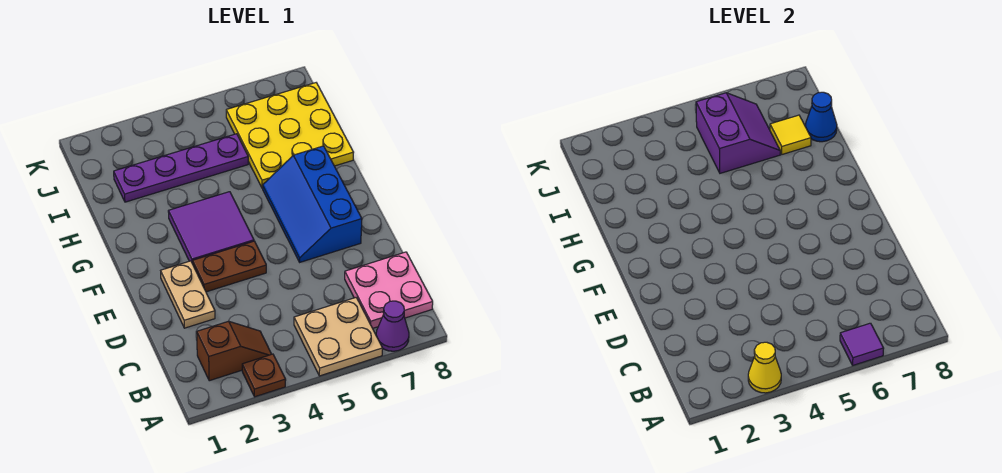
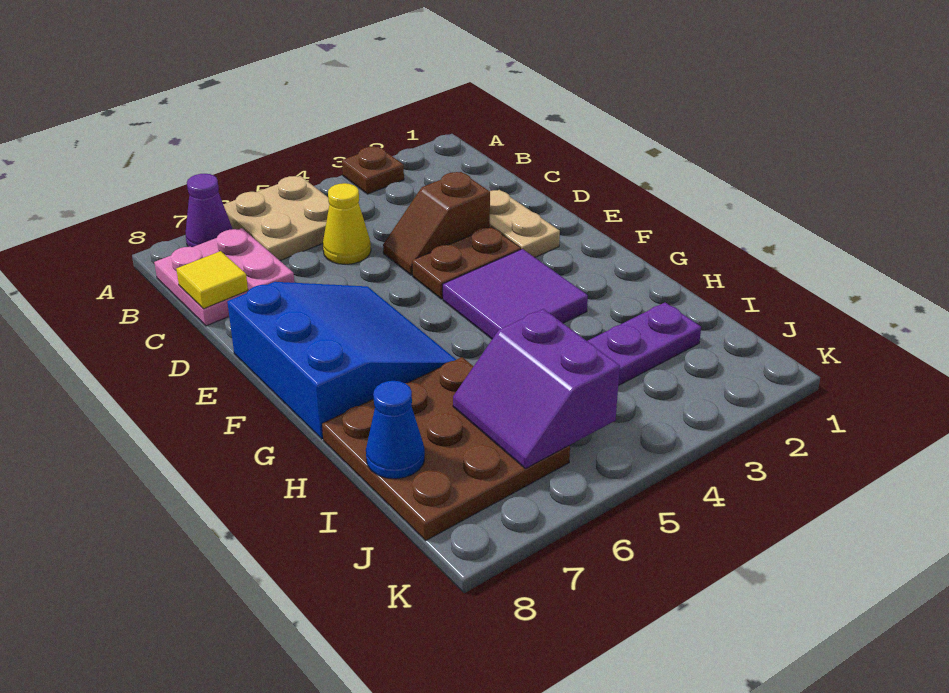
yellow cone A3 level 2 -> yellow cone C5 level 1
purple tile A6 level 2 -> none
brown slope B2:B3 level 1 top 2 -> brown slope D3:D4 level 1 top 3
blue slope E6:G7 level 1 top 7 -> blue slope E6:G8 level 1 top 8
yellow plate H6:J8 level 1 -> brown plate H6:J8 level 1
yellow tile I7 level 2 -> yellow tile C8 level 2

